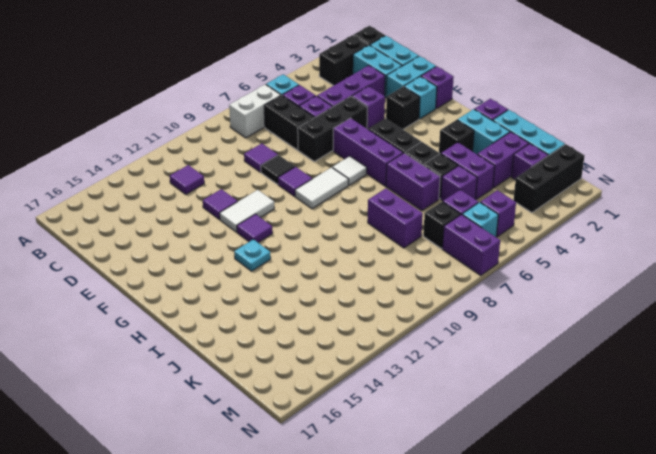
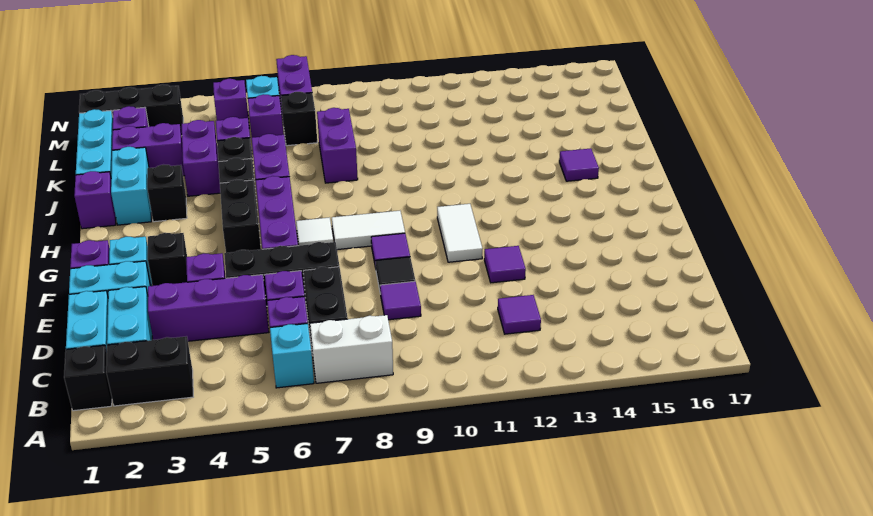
white tile F11:F12 level 1 -> white tile F11:G11 level 1
purple tile G12 level 1 -> purple tile I15 level 1
cyan plate H13 level 1 -> none

